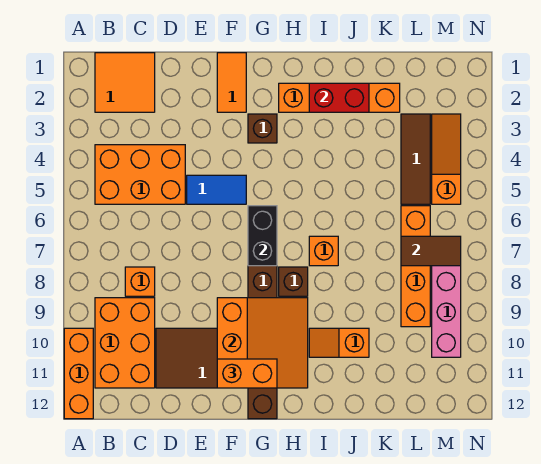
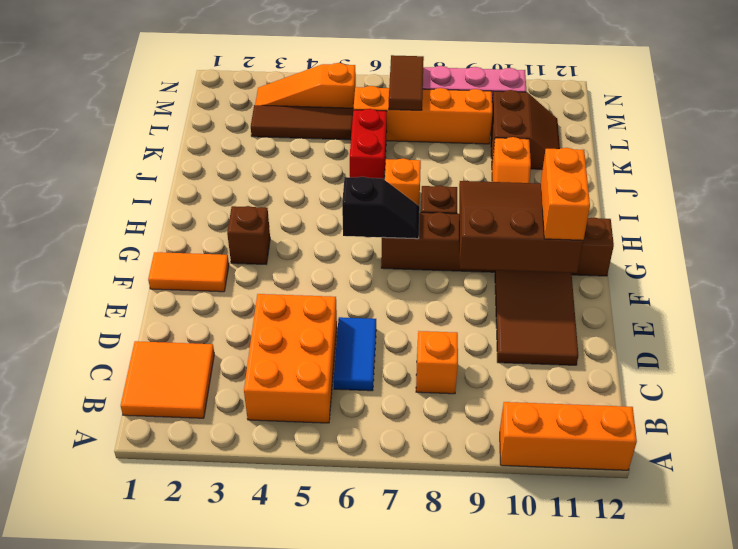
orange brick B9:C11 level 1 -> none
blue tile E5:F5 level 1 -> blue tile C6:D6 level 1
orange slope F9:H11 level 2 top F -> brown slope F9:H11 level 2 top F
black brick G6:G7 level 2 -> black slope G6:G7 level 2 top 6
orange brick H2:K2 level 1 -> none
red brick I2:J2 level 2 -> red brick J6:K6 level 1
none -> brown slope K10:L11 level 1 top 10

